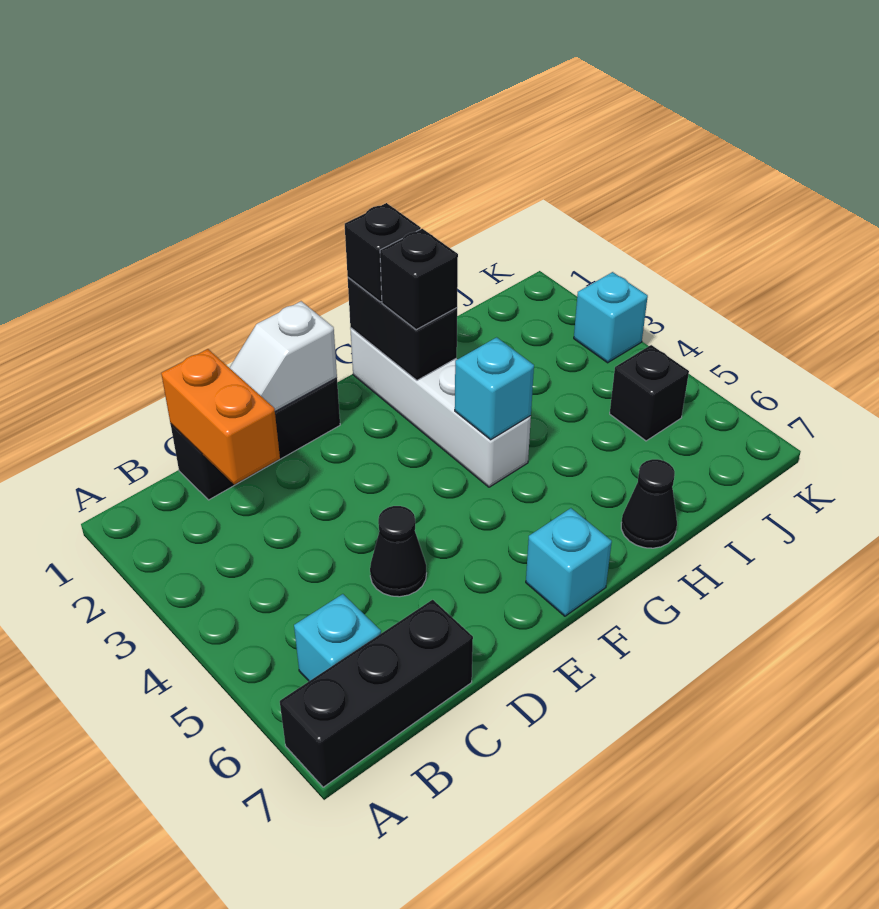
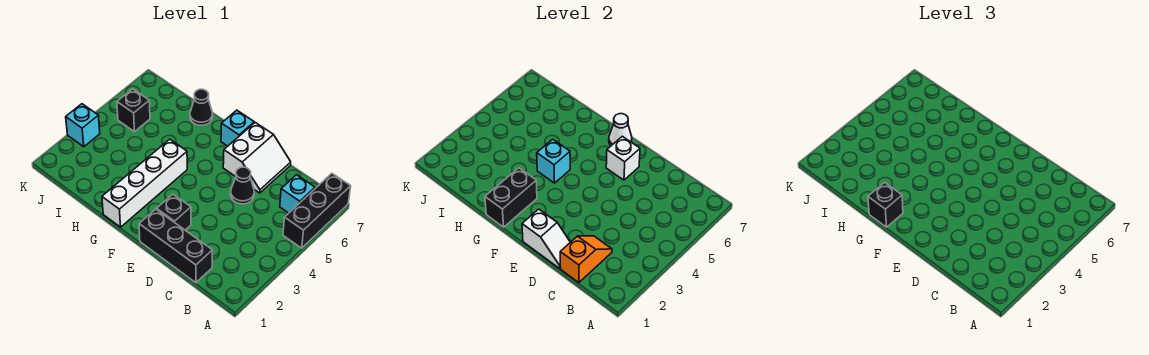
black brick A7:C7 level 1 -> black brick A5:A7 level 1
orange brick C1:C2 level 2 -> orange slope C1:C2 level 2 top 1
none -> white slope D6:E7 level 1 top E
none -> white brick E6 level 2
none -> white cone F7 level 2
black brick G2 level 3 -> black brick E2 level 1

